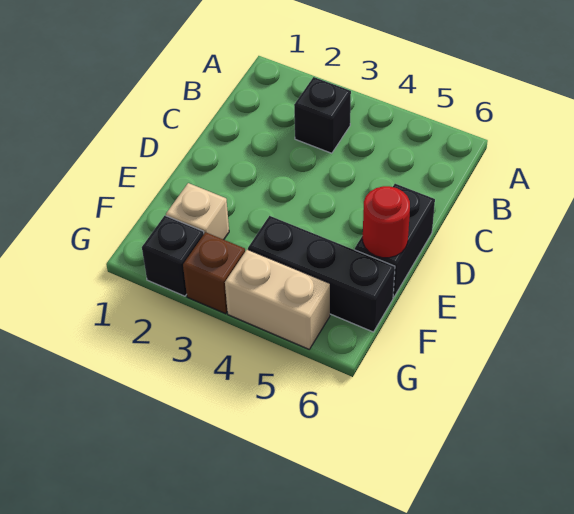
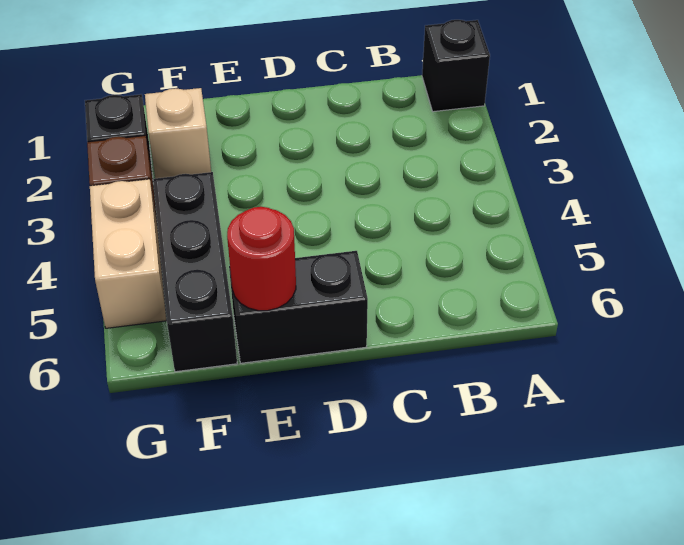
black brick B3 level 1 -> black brick A1 level 1

